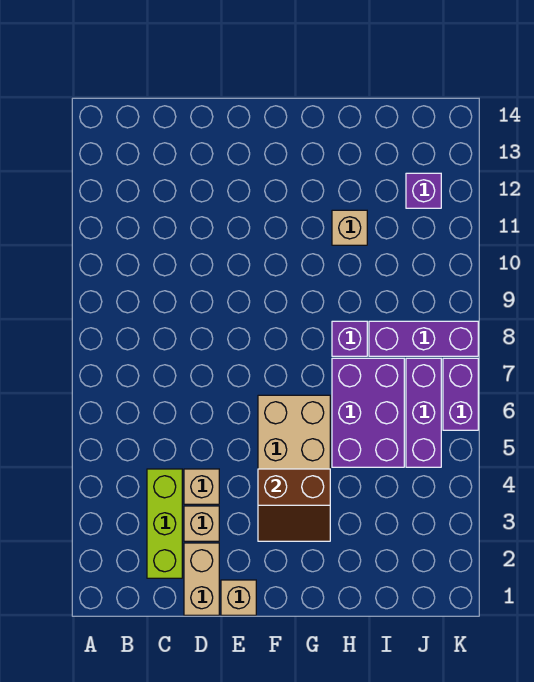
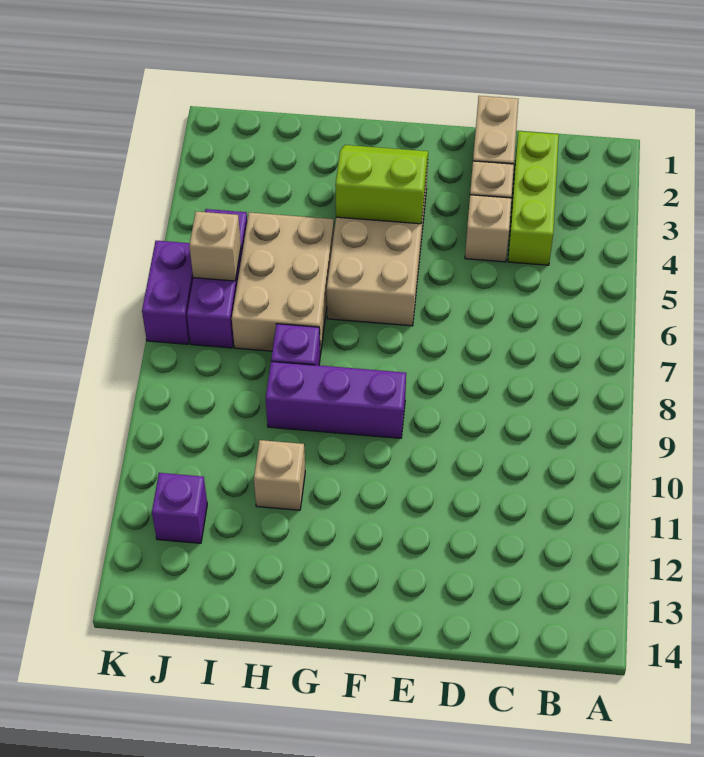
tan brick E1 level 1 -> tan brick J6 level 2
brown slope F3:G4 level 2 top 4 -> lime slope F3:G4 level 2 top 4
purple brick H5:I7 level 1 -> tan brick H5:I7 level 1
purple brick I8:K8 level 1 -> purple brick F9:H9 level 1

